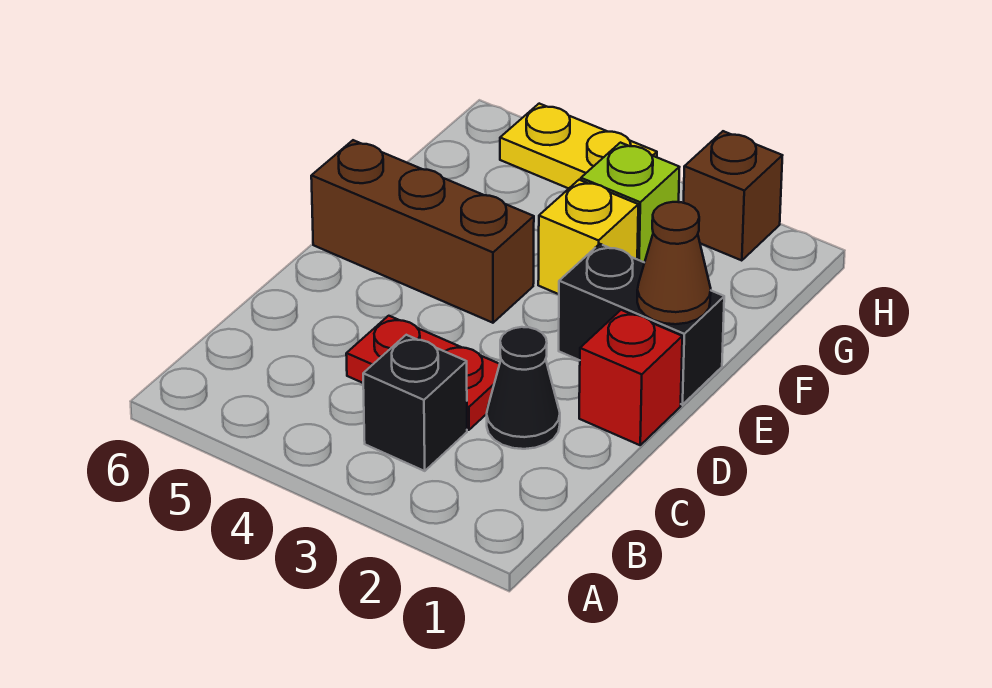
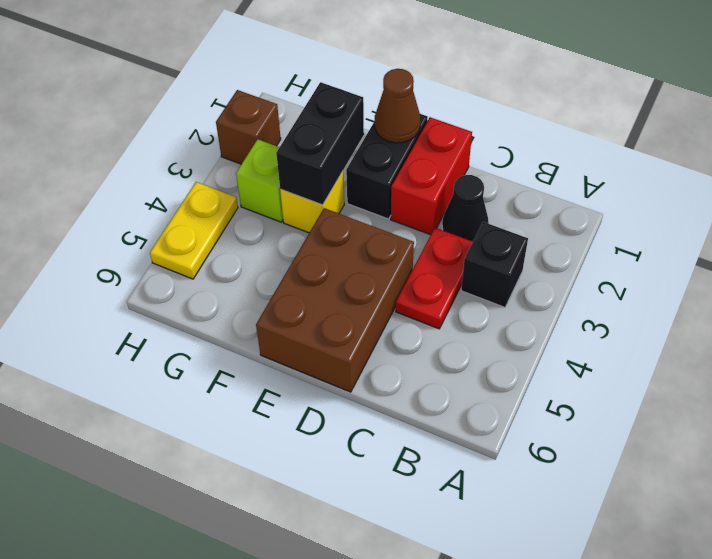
red brick D1 level 1 -> red brick D1:D2 level 1
brown brick E4:E6 level 1 -> brown brick D4:E6 level 1
none -> black brick F2:F3 level 2

